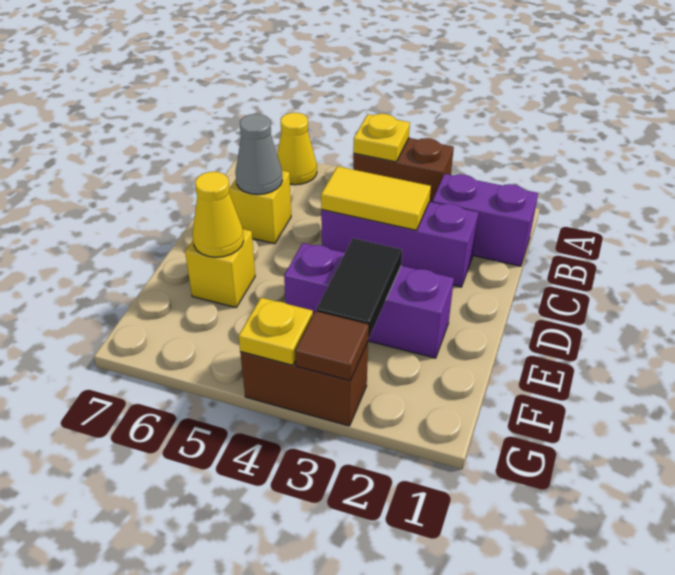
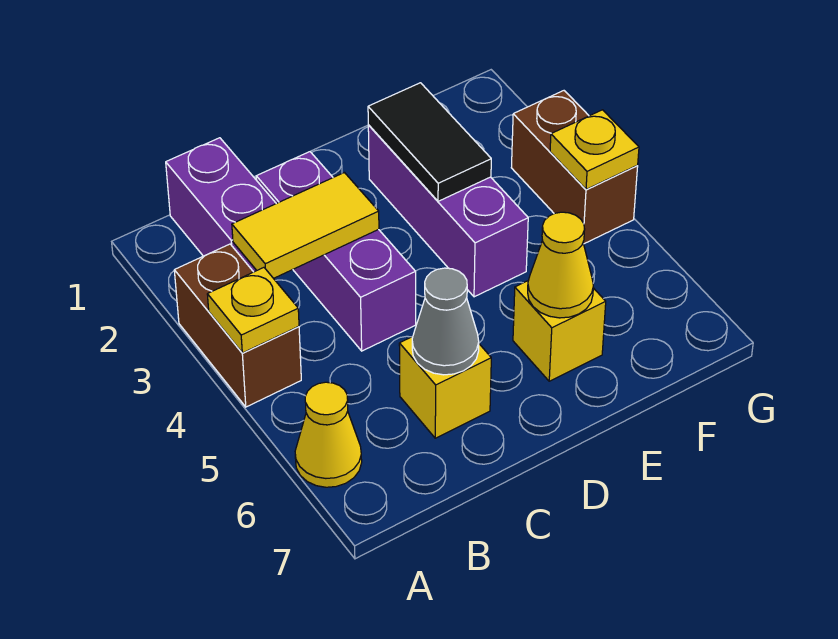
yellow tile C3:C4 level 2 -> yellow tile B3:C3 level 2
black tile E3:F3 level 2 -> black tile E2:E3 level 2
brown tile G3 level 2 -> none

